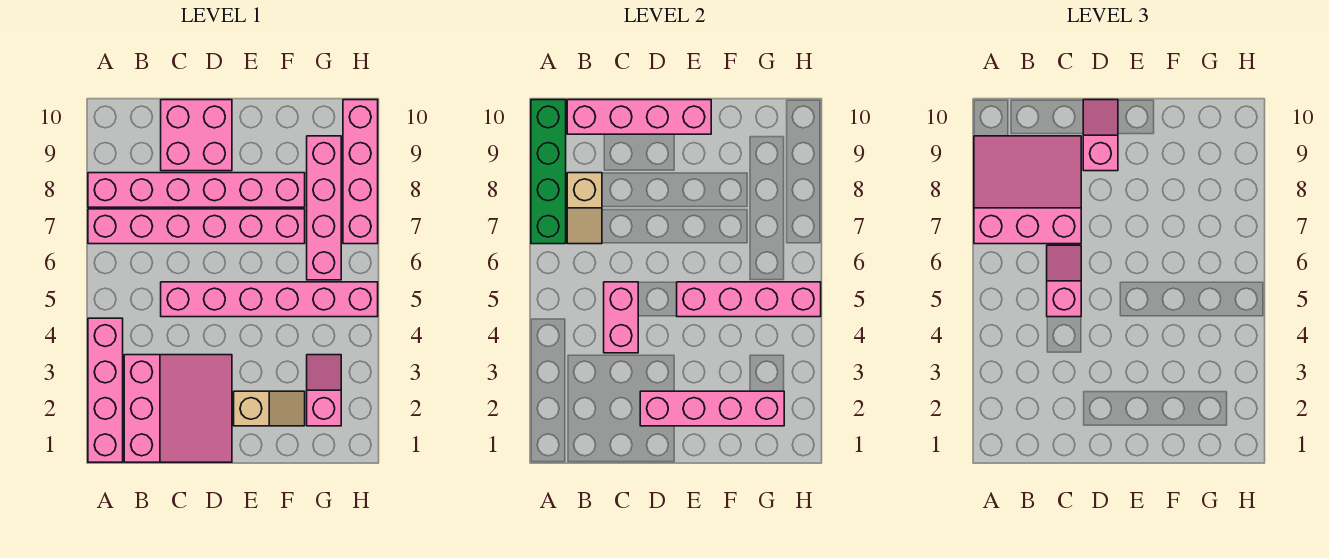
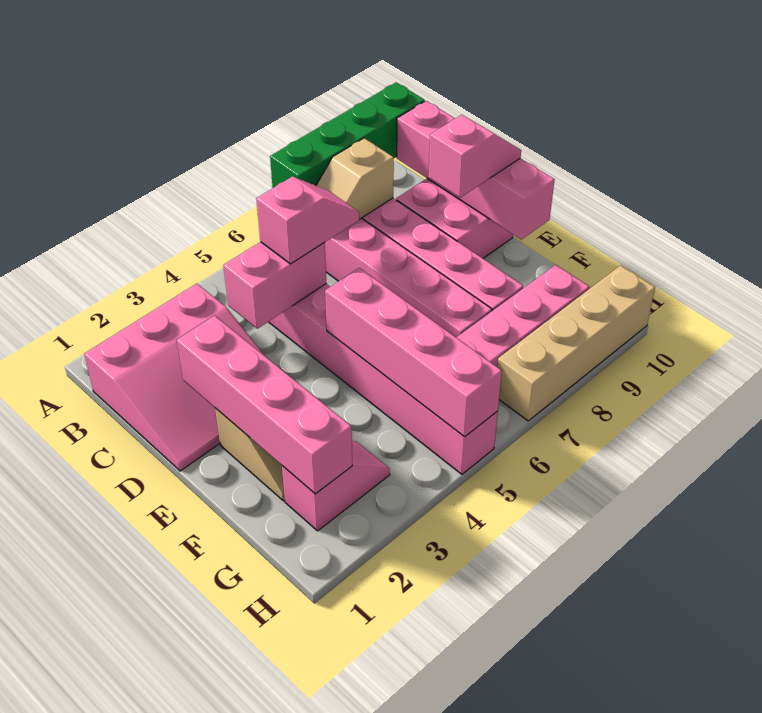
pink brick A1:A4 level 1 -> none
pink slope A7:C9 level 3 top 7 -> none
pink brick H7:H10 level 1 -> tan brick H7:H10 level 1

